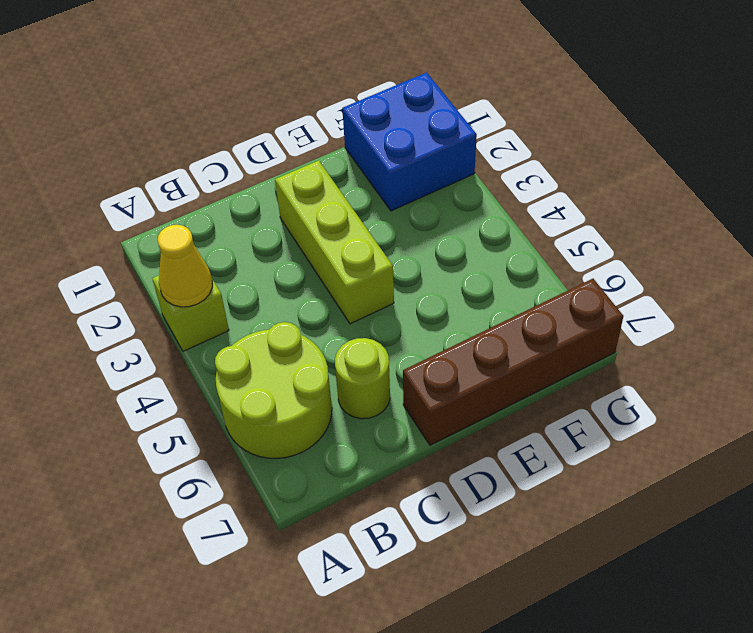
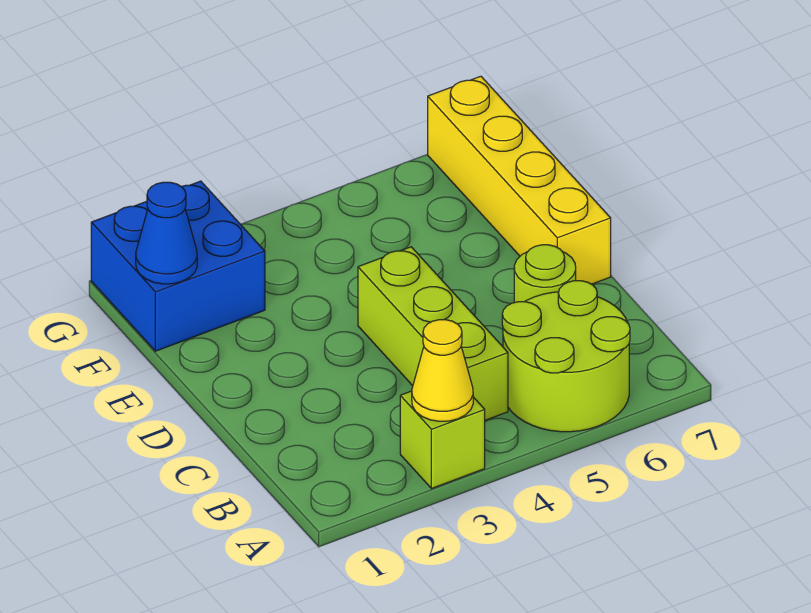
lime brick D2:D4 level 1 -> lime brick B4:D4 level 1
brown brick D7:G7 level 1 -> yellow brick D7:G7 level 1
none -> blue cone F1 level 2

